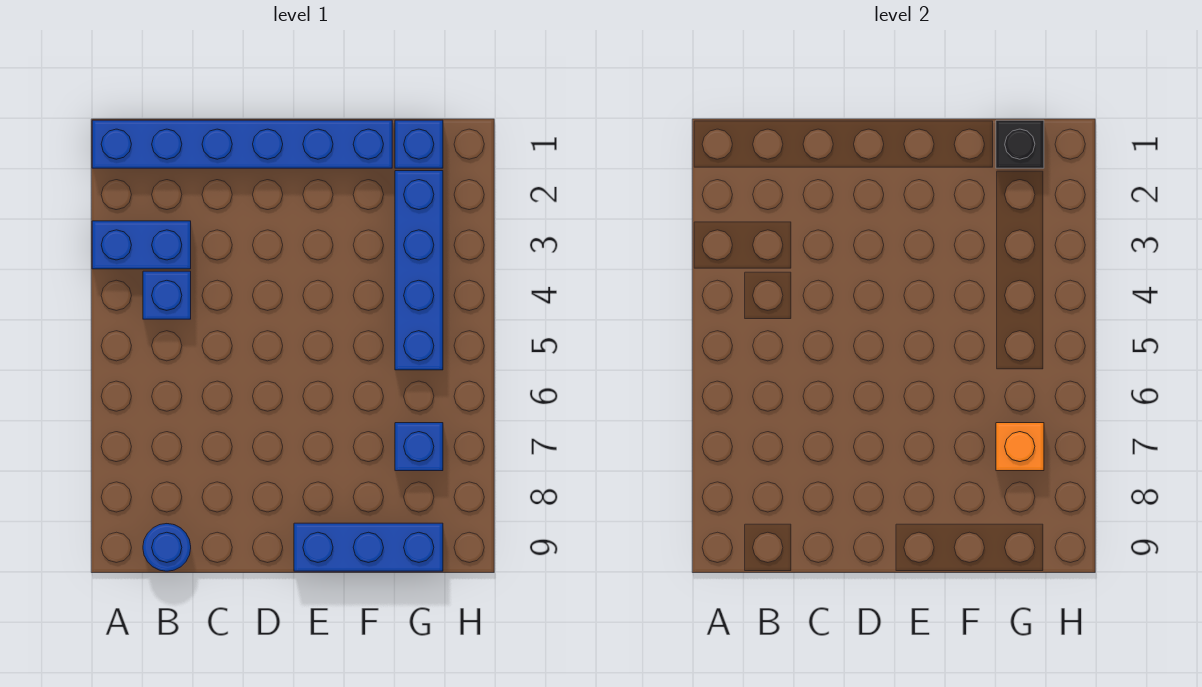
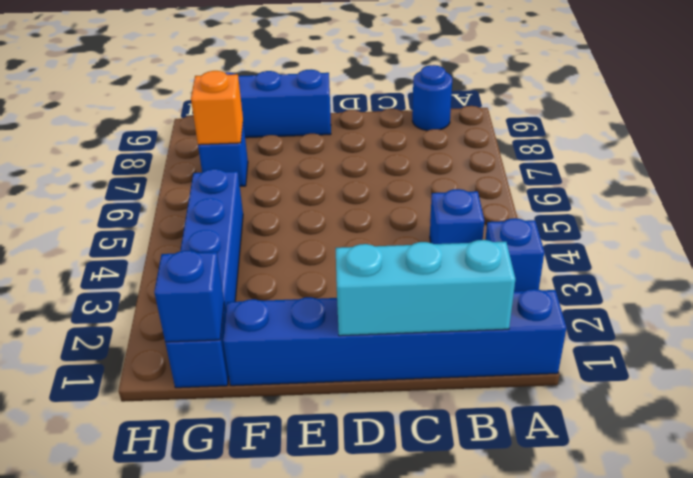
blue brick A3:B3 level 1 -> blue brick A3 level 1
none -> cyan brick B1:D1 level 2
black brick G1 level 2 -> blue brick G1 level 2

